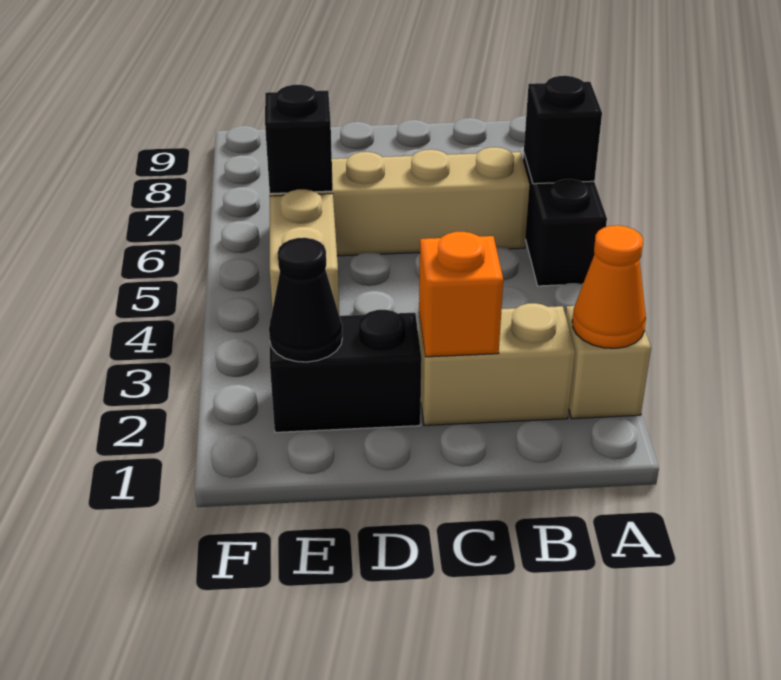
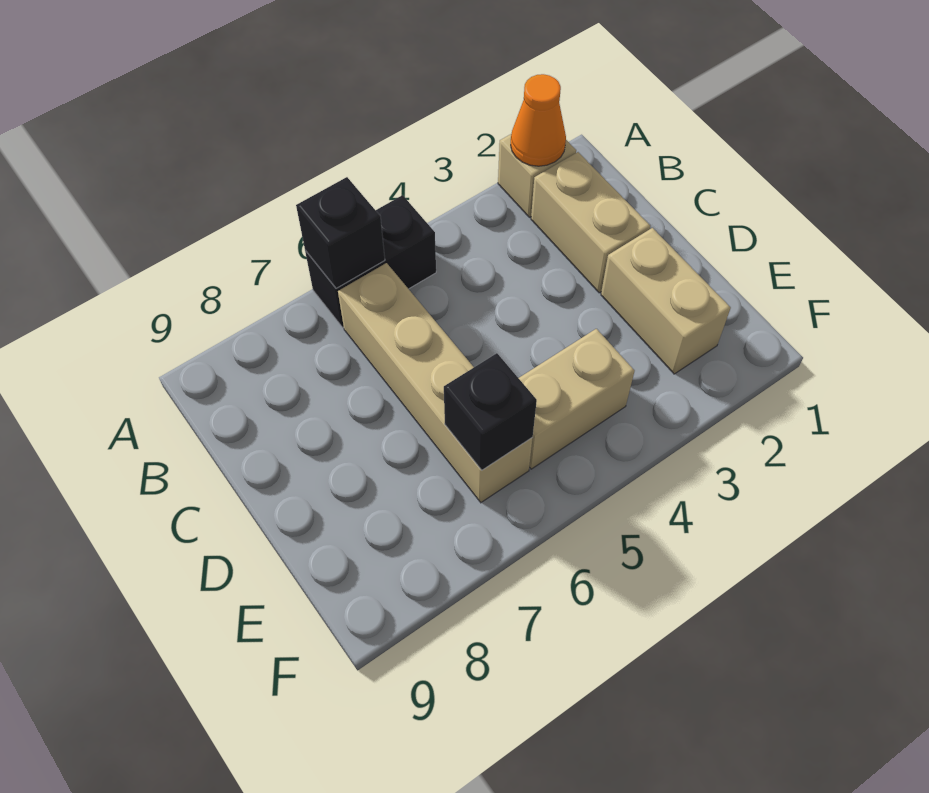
orange brick C2 level 2 -> none
black brick D2:E2 level 1 -> tan brick D2:E2 level 1
black cone E2 level 2 -> none

